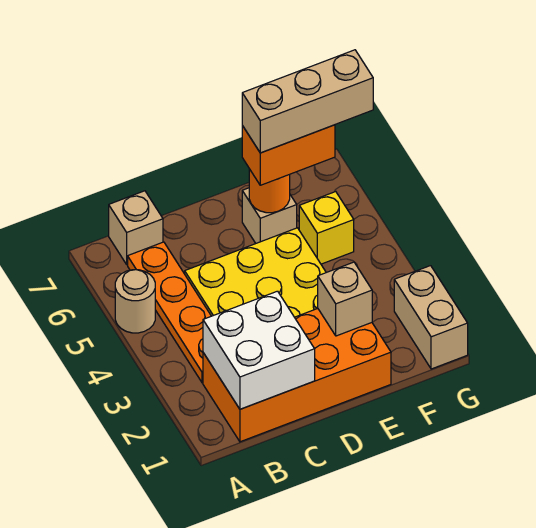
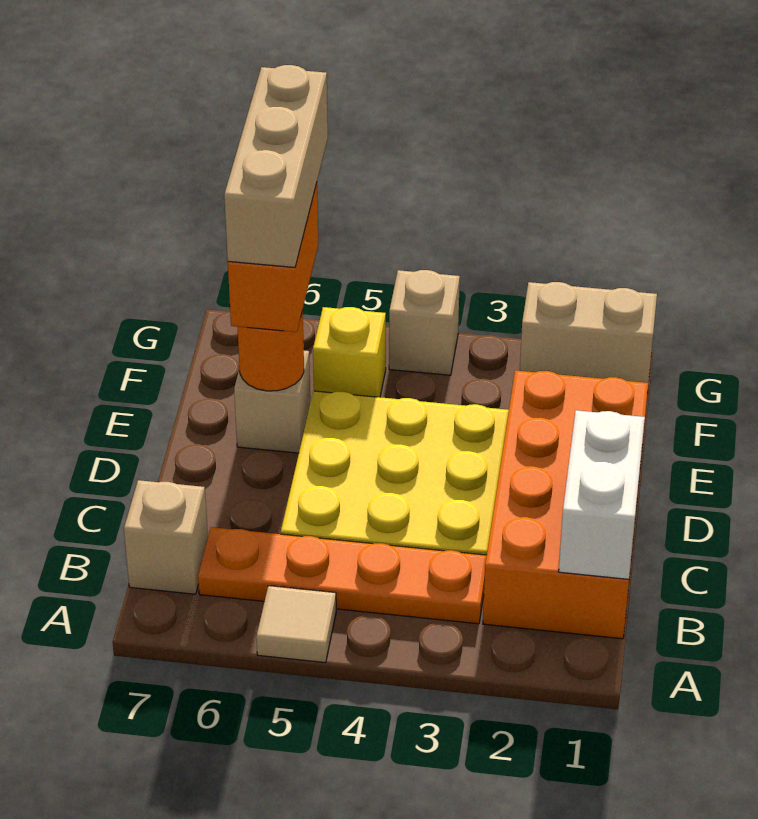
tan round brick A5 level 1 -> tan tile A5 level 1
white brick B1:C2 level 2 -> white brick B1:C1 level 2
tan brick E2 level 2 -> tan brick G4 level 1

